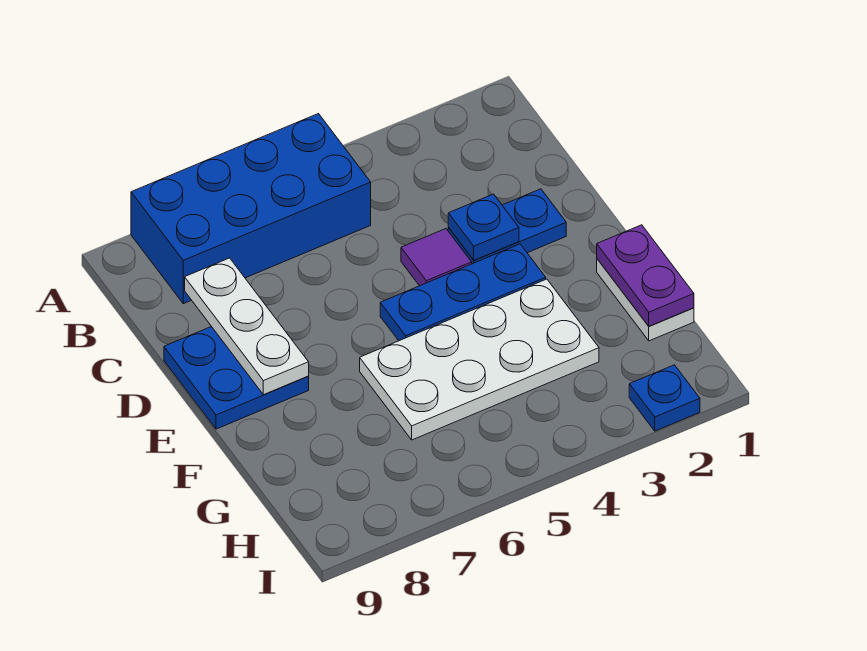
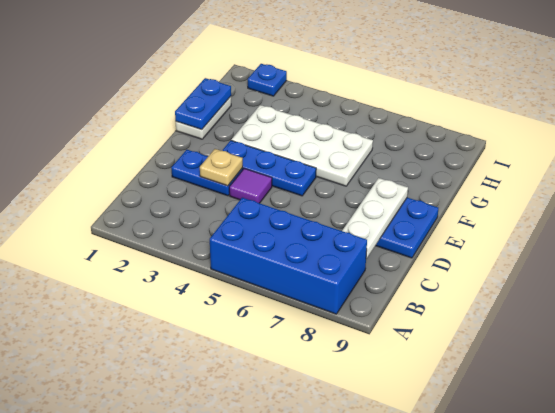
blue plate D3 level 2 -> tan plate D3 level 2
purple plate F1:G1 level 2 -> blue plate F1:G1 level 2

